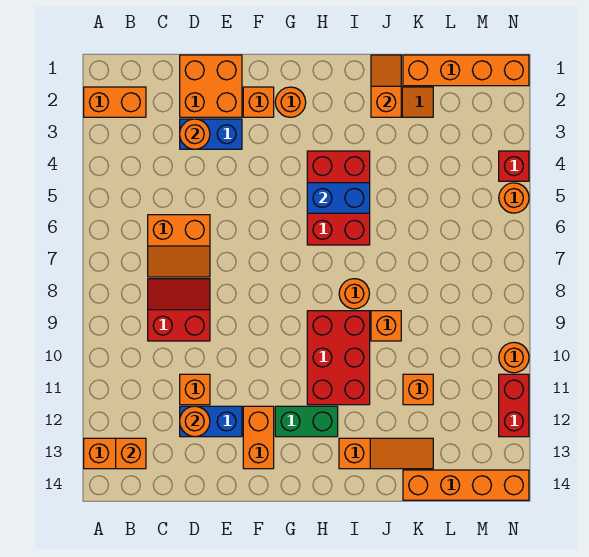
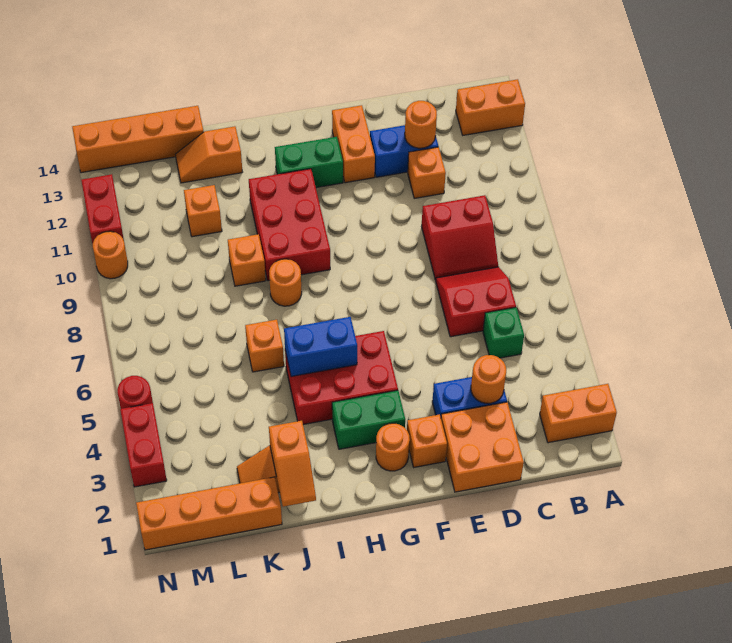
orange brick B13 level 2 -> orange brick J6 level 1
none -> green brick C5 level 1
orange slope C6:D7 level 1 top 6 -> red slope C6:D7 level 1 top 6
none -> green brick G3:H3 level 1
red brick H4:I6 level 1 -> red brick G4:I5 level 1
orange slope I13:K13 level 1 top I -> orange slope J13:K13 level 1 top J
red brick N4 level 1 -> red brick N3:N4 level 1
orange round brick N5 level 1 -> red round brick N5 level 1

